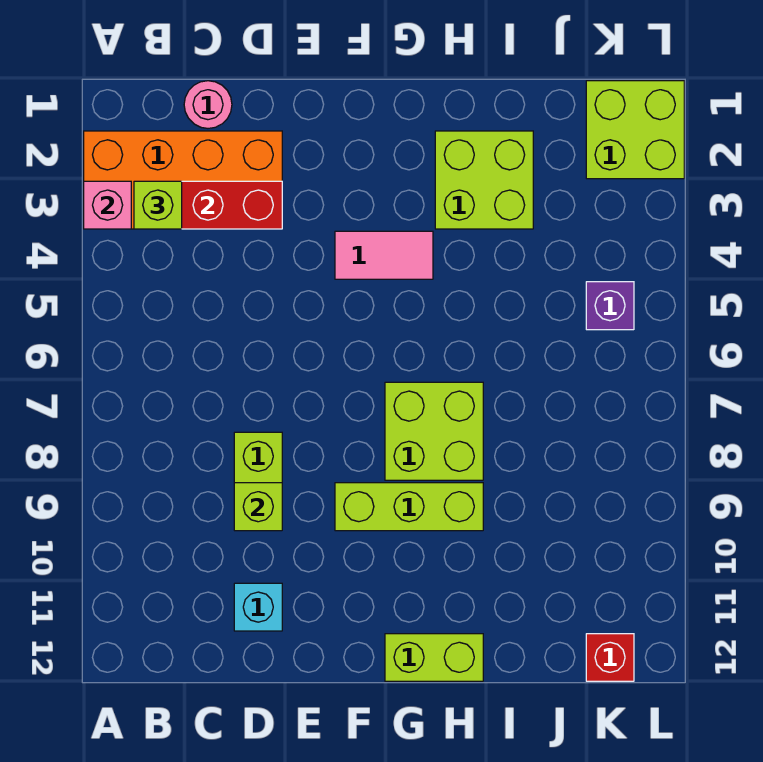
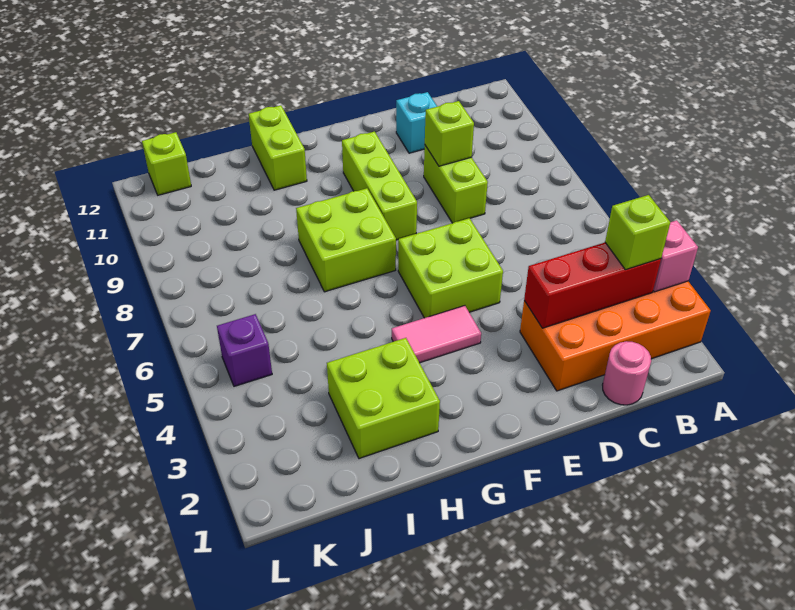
lime brick F9:H9 level 1 -> lime brick F8:F10 level 1
lime brick G12:H12 level 1 -> lime brick H11:H12 level 1
lime brick K1:L2 level 1 -> lime brick E5:F6 level 1
red brick K12 level 1 -> lime brick K12 level 1

